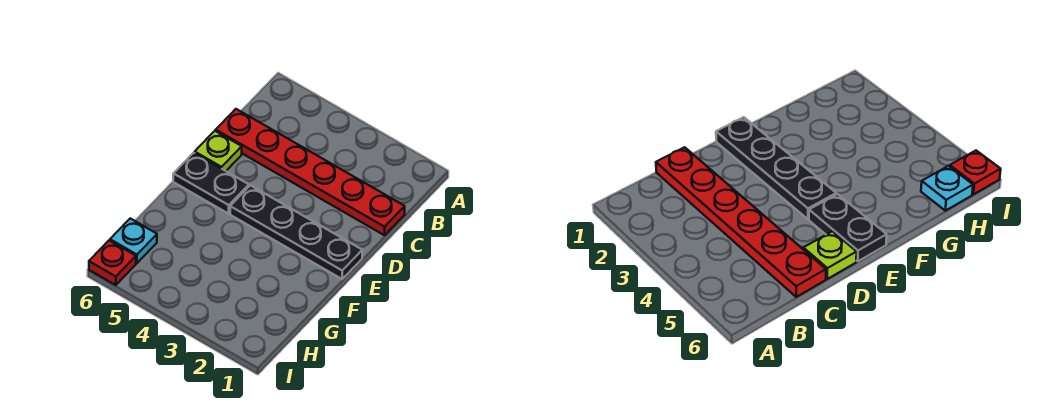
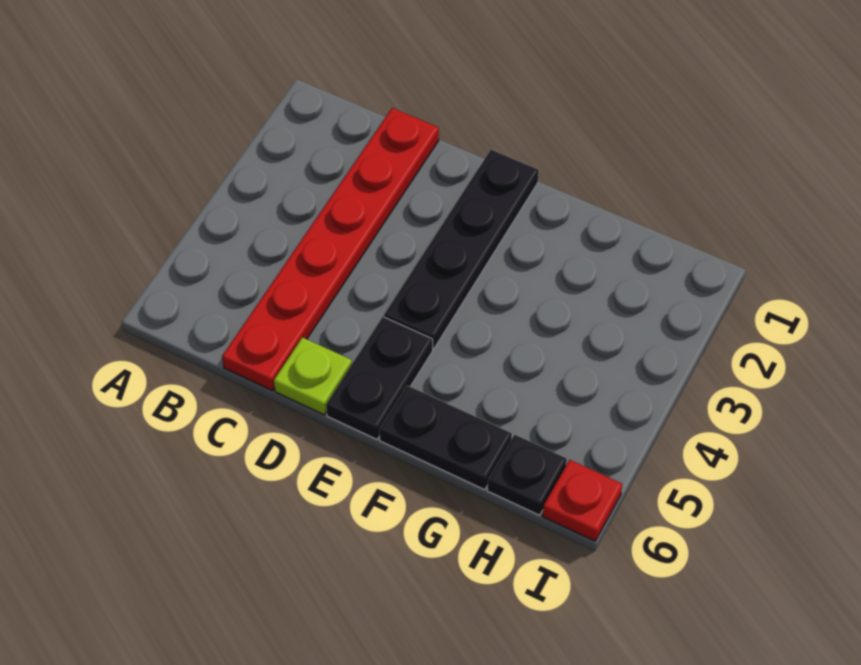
none -> black plate F6:G6 level 1
cyan plate H6 level 1 -> black plate H6 level 1

